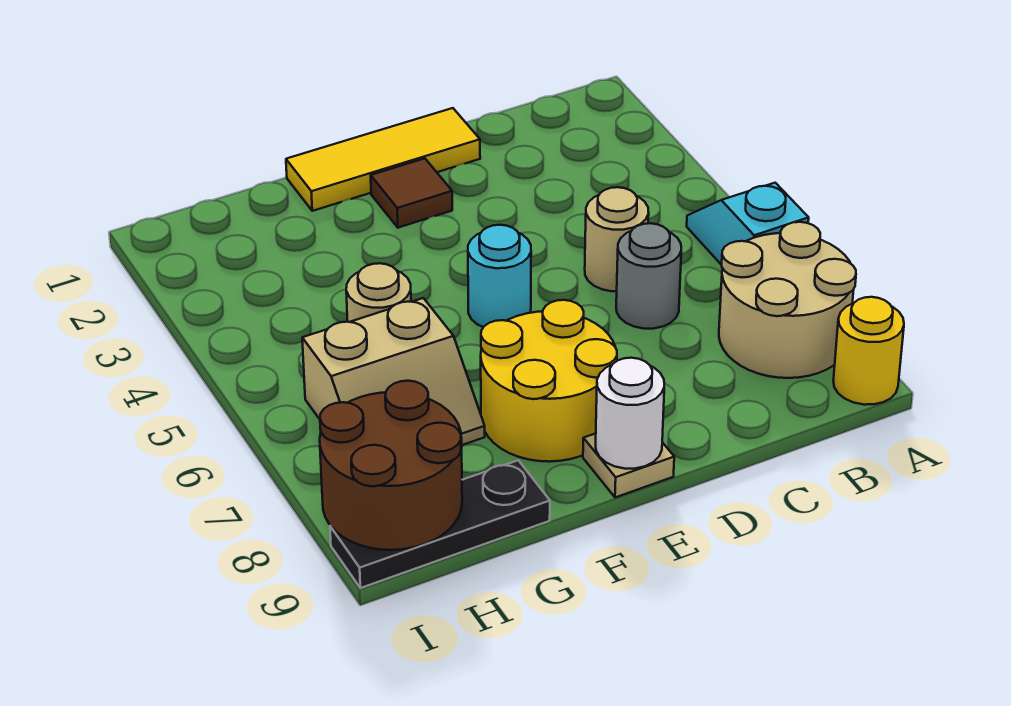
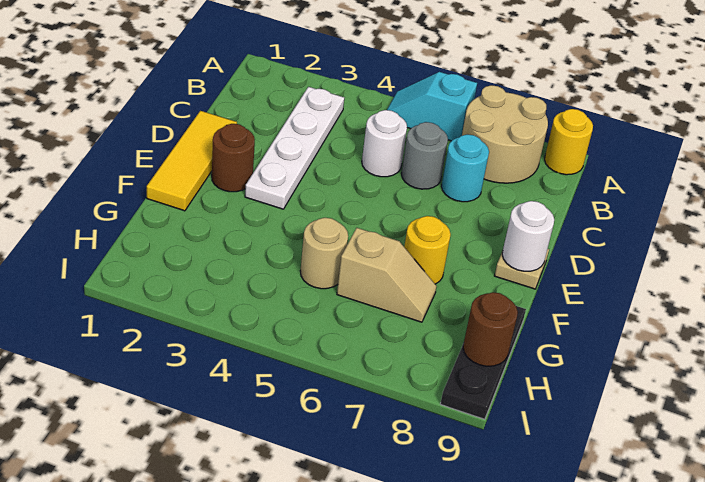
none -> white plate B3:E3 level 1
tan round brick C5 level 1 -> white round brick C5 level 1
brown tile E2 level 1 -> brown round brick E2 level 1
cyan round brick E5 level 1 -> cyan round brick C7 level 1
yellow round brick E7:F8 level 1 -> yellow round brick F7 level 1
tan slope G6:H7 level 1 top 6 -> tan slope G6:G7 level 1 top 6
brown round brick H8:I9 level 2 -> brown round brick H9 level 2

